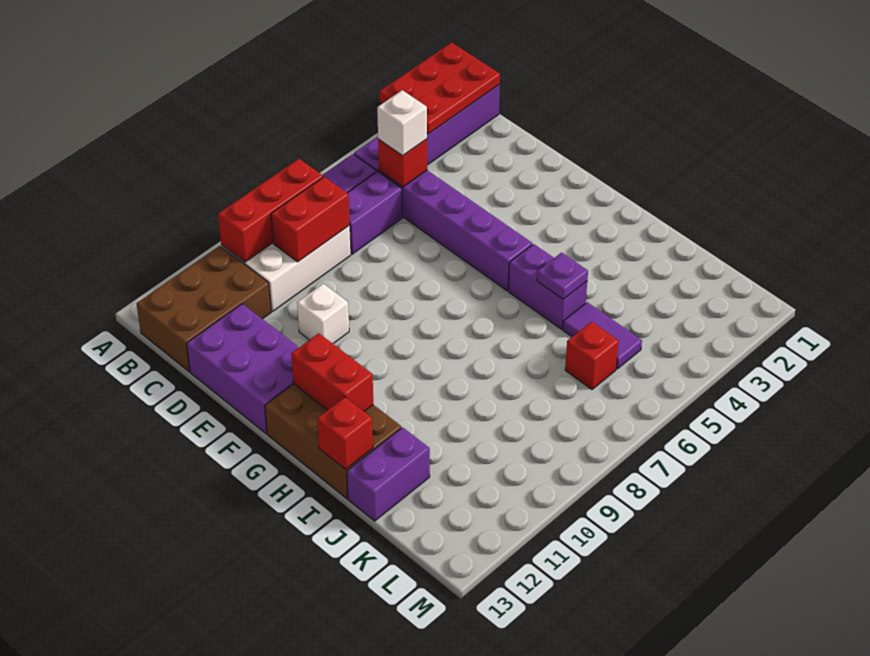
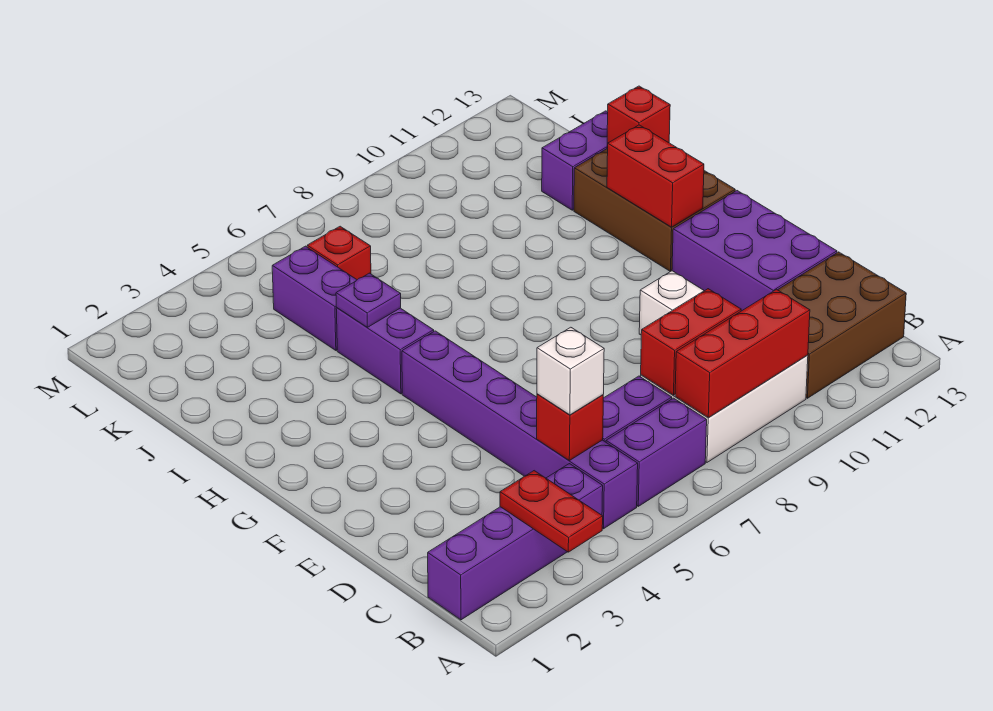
red plate A1:B3 level 2 -> red plate A3:B3 level 2
purple tile J5:K5 level 1 -> purple brick J5:K5 level 1

